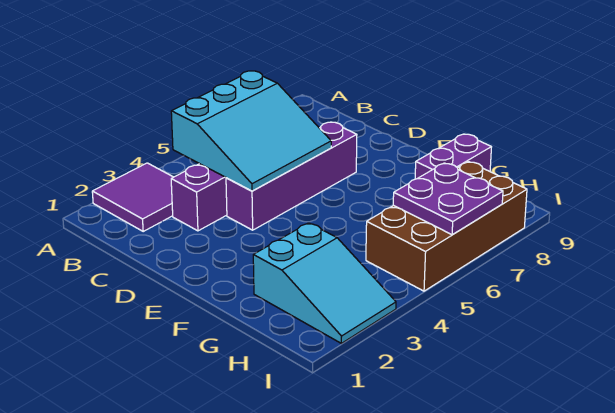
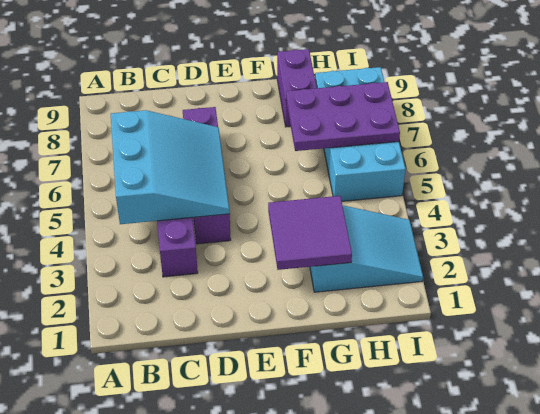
purple tile A2:B3 level 1 -> purple tile F2:G3 level 2
brown brick H5:I8 level 1 -> cyan brick H5:I8 level 1
purple plate H6:I7 level 2 -> purple plate G6:I7 level 2

